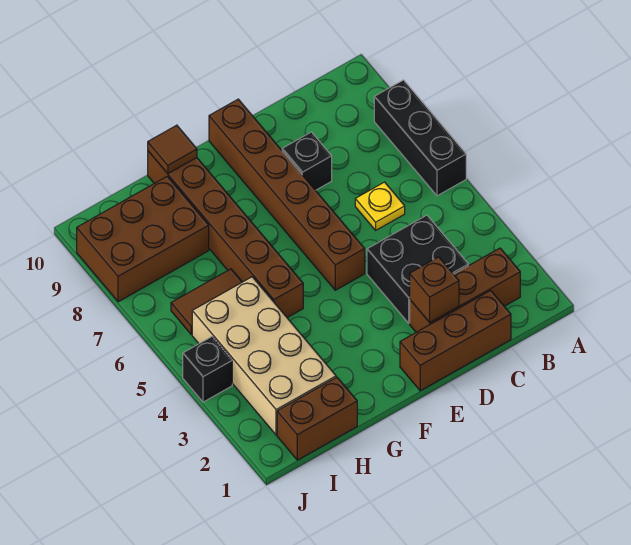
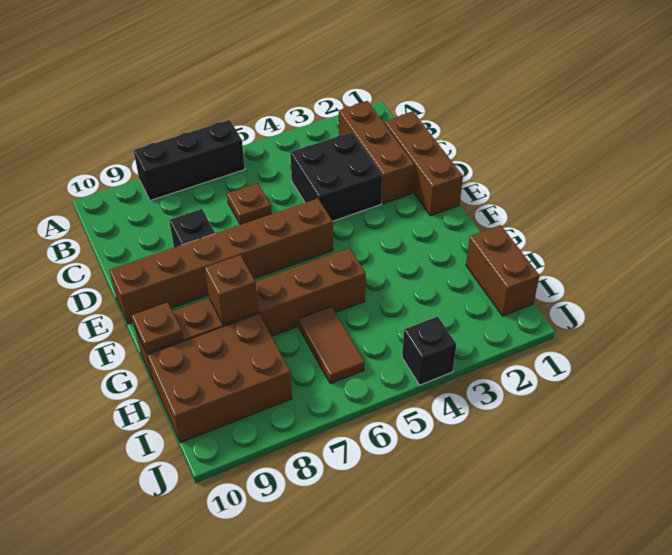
yellow plate C6 level 1 -> brown plate C6 level 1
brown brick D2 level 2 -> brown brick G8 level 2
brown tile G10 level 2 -> brown plate G10 level 2
tan brick H2:I5 level 1 -> none
brown brick H8:J9 level 1 -> brown brick H8:I10 level 1

